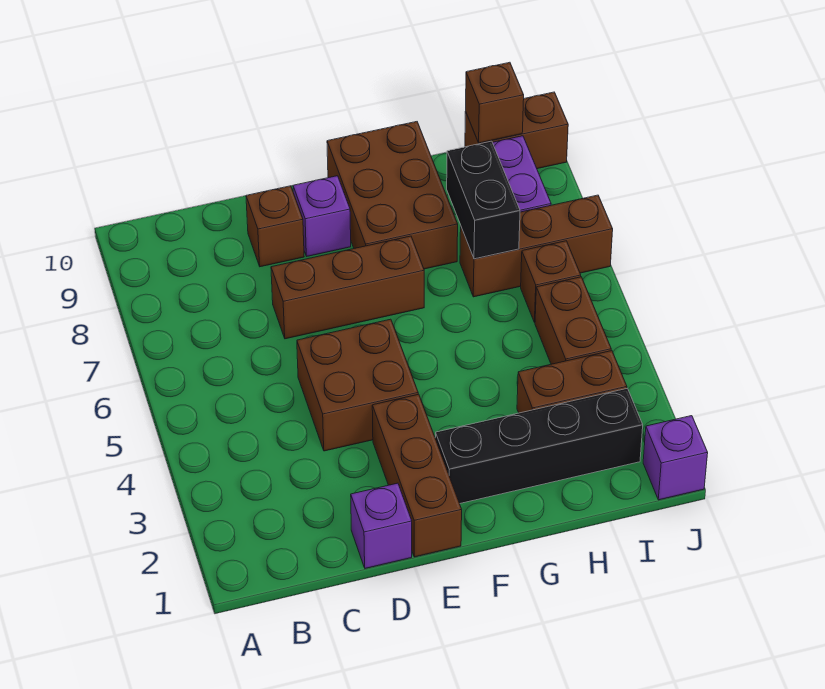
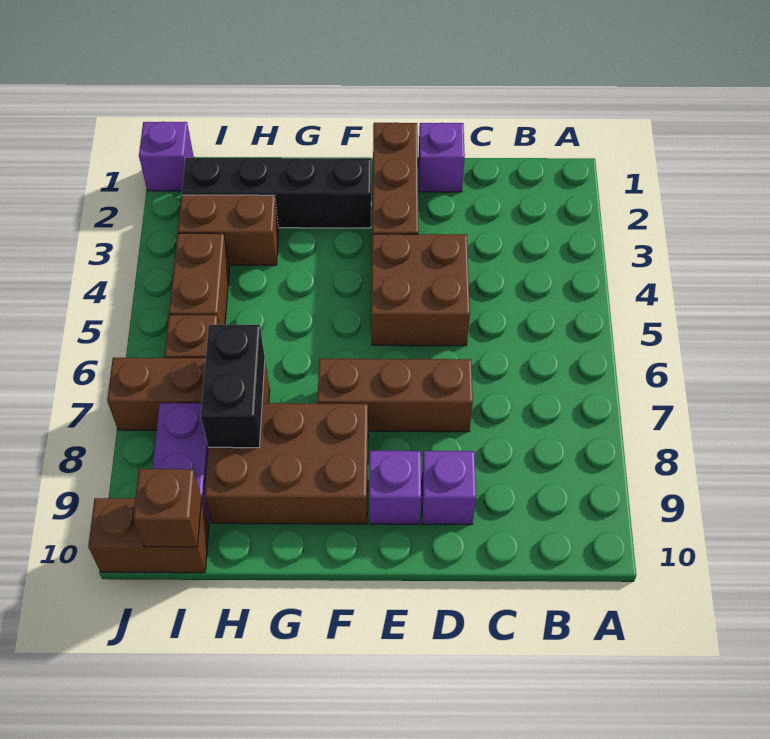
brown brick D9 level 1 -> purple brick D9 level 1
brown brick F8:G10 level 1 -> brown brick F8:H9 level 1

